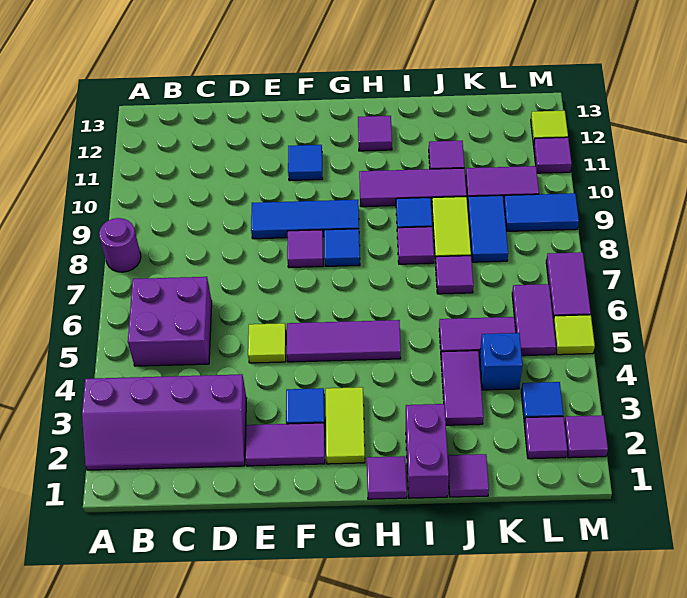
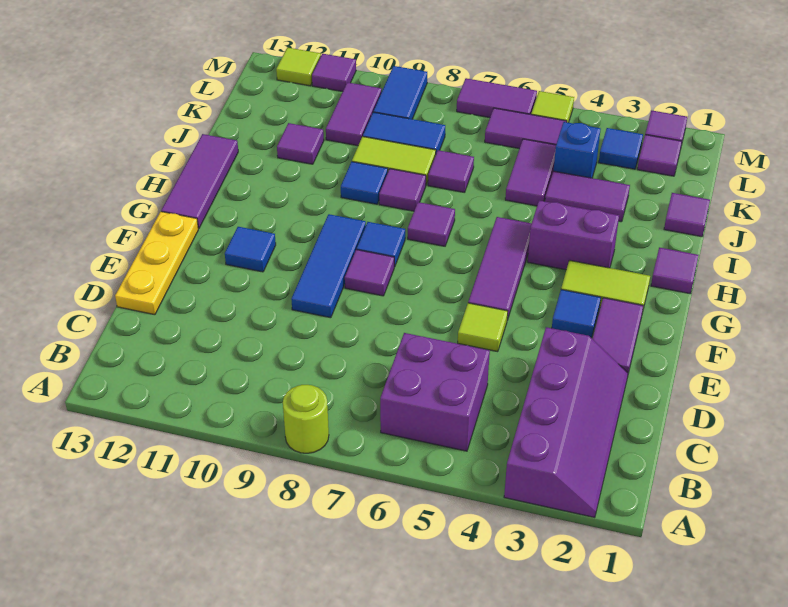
purple round brick A8 level 1 -> lime round brick A8 level 1
none -> yellow plate D13:F13 level 1
purple tile H10:J10 level 1 -> purple tile G13:I13 level 1
purple tile H12 level 1 -> purple tile H7 level 1
purple brick I1:I2 level 1 -> purple brick H3:H4 level 1

